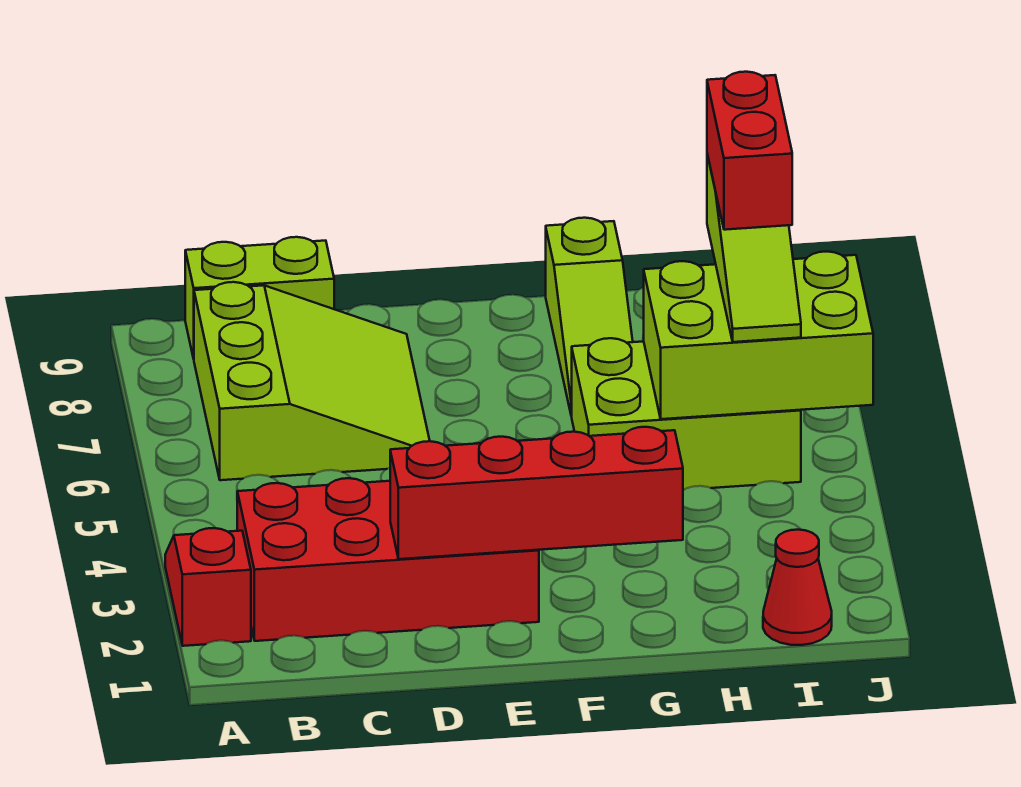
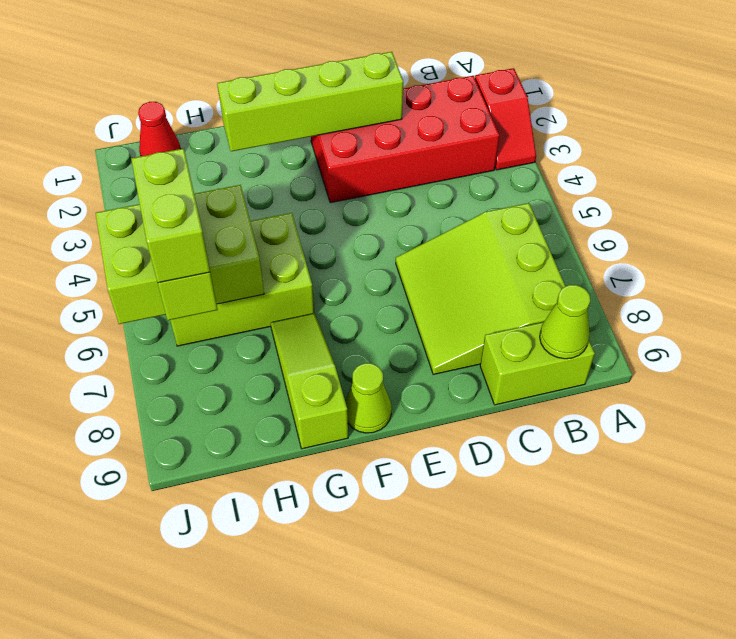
none -> lime cone B9 level 2
red brick D2:G2 level 2 -> lime brick D2:G2 level 2
none -> lime cone F9 level 1
red brick I6:I7 level 4 -> lime brick I6:I7 level 4

